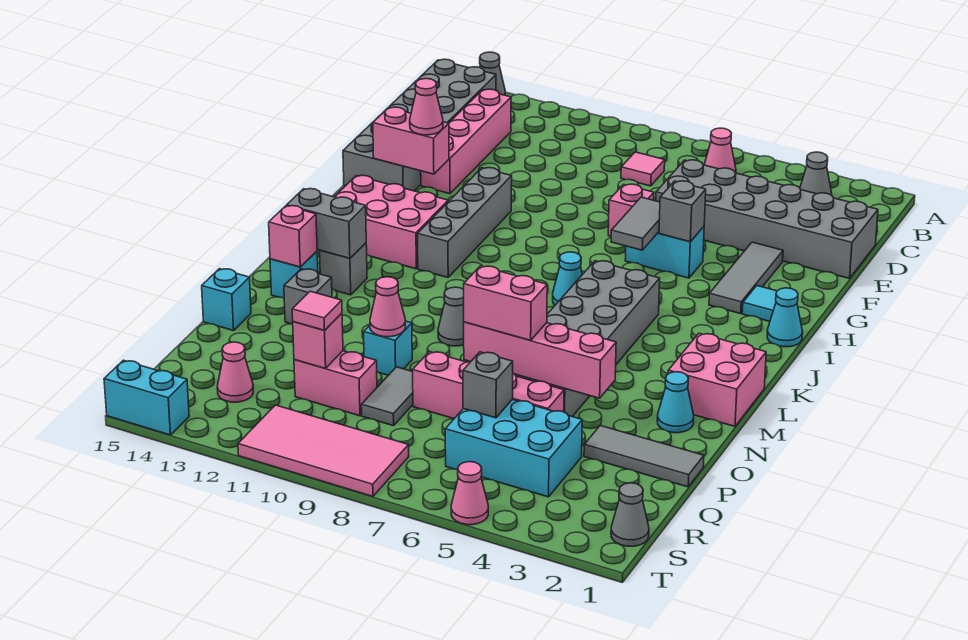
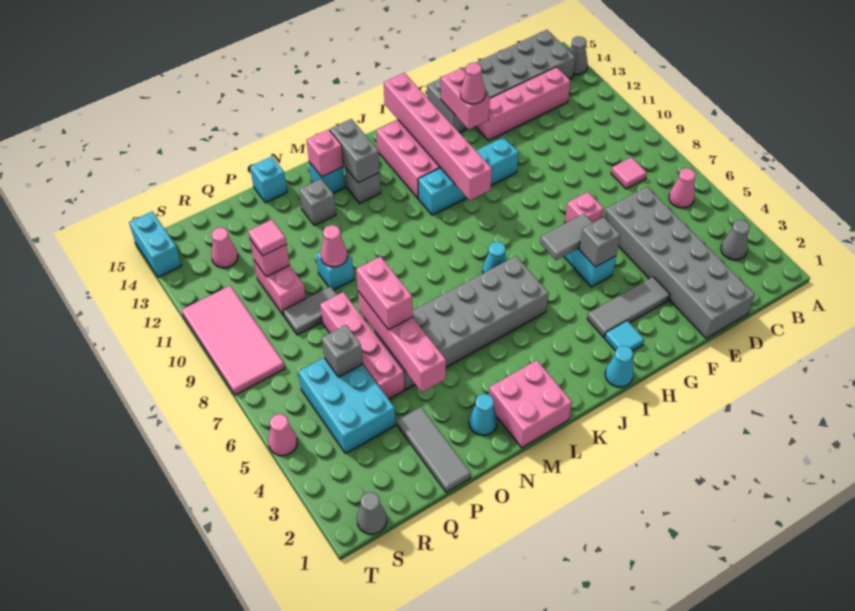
grey brick G11:J11 level 1 -> cyan brick G11:J11 level 1
none -> pink brick I10:I15 level 2
grey cone M9 level 1 -> none

